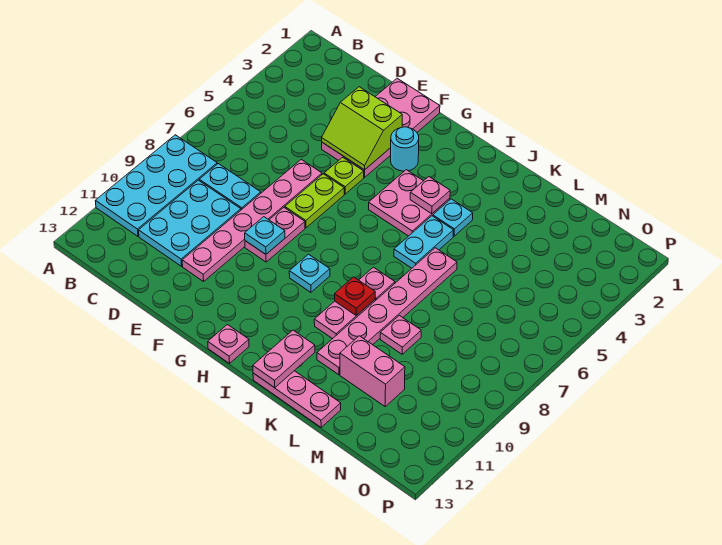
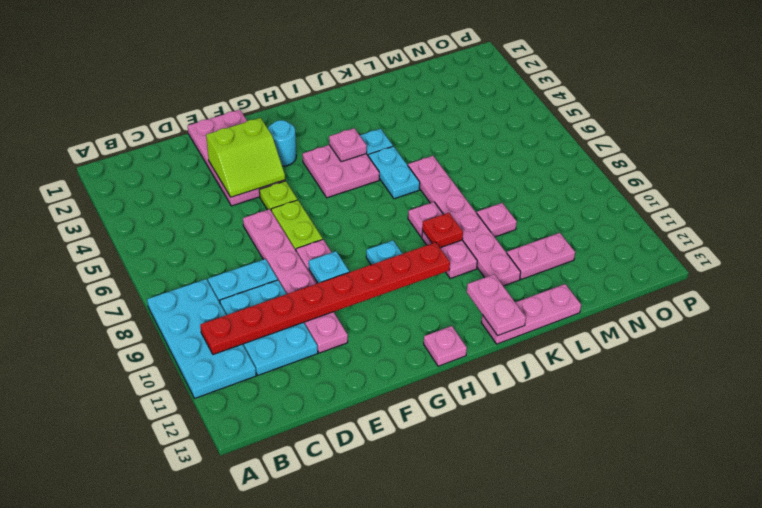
none -> red plate B10:I10 level 2
pink brick L11:M11 level 1 -> pink plate L11:M11 level 1

